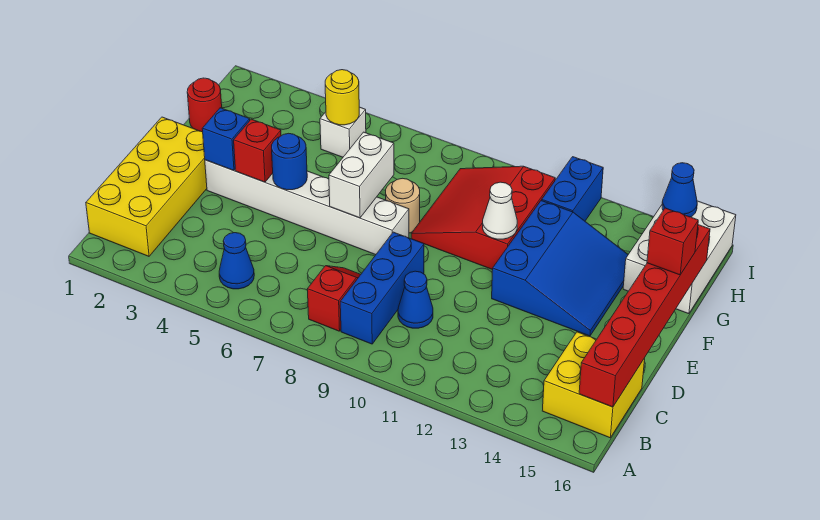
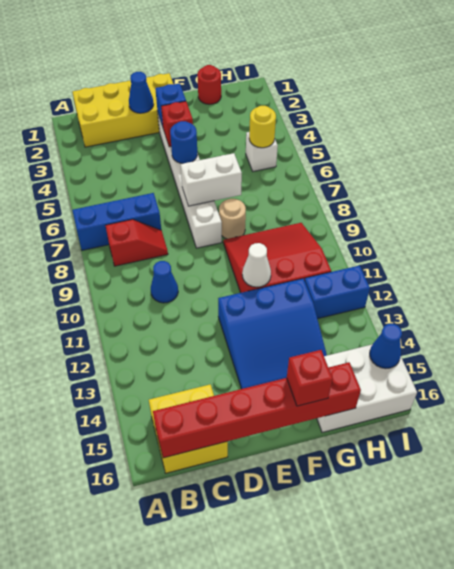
blue cone B5 level 1 -> blue cone D2 level 2
blue brick B9:D9 level 1 -> blue brick A7:C7 level 1

